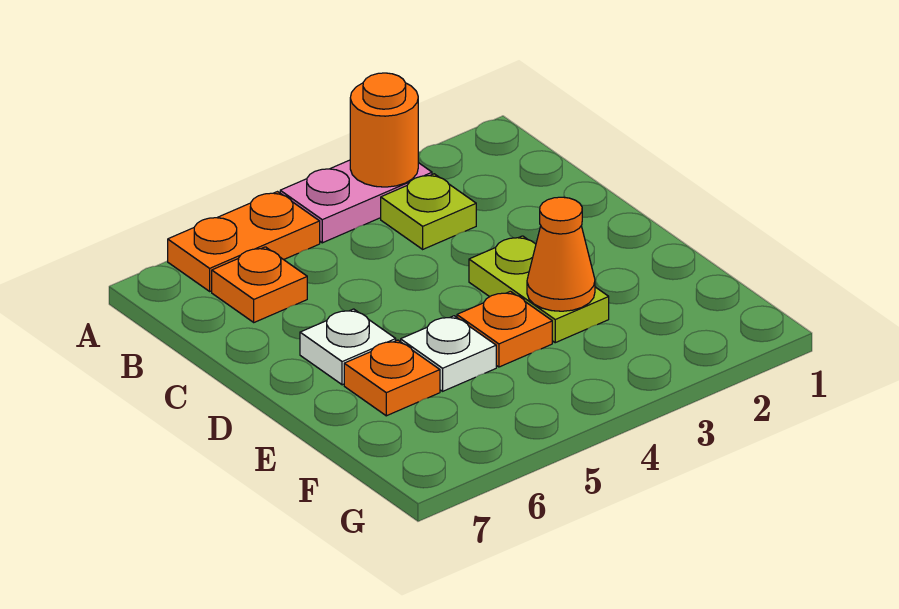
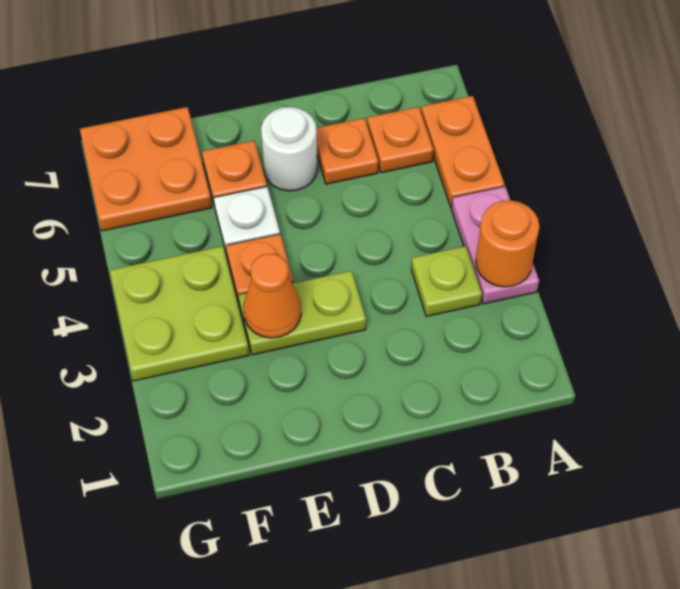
none -> orange plate C6 level 1
white plate D6 level 1 -> white round brick D6 level 1
none -> lime plate F3:G4 level 1
none -> orange plate F6:G7 level 1

